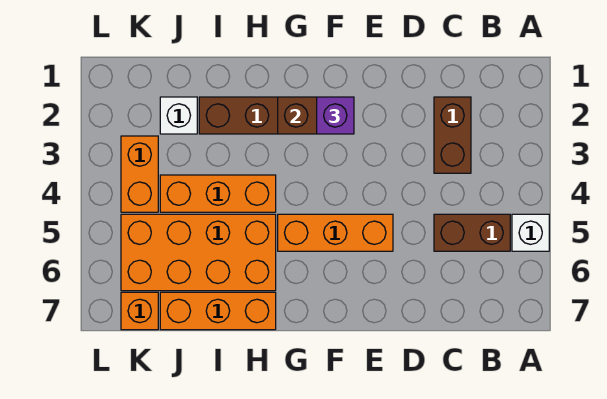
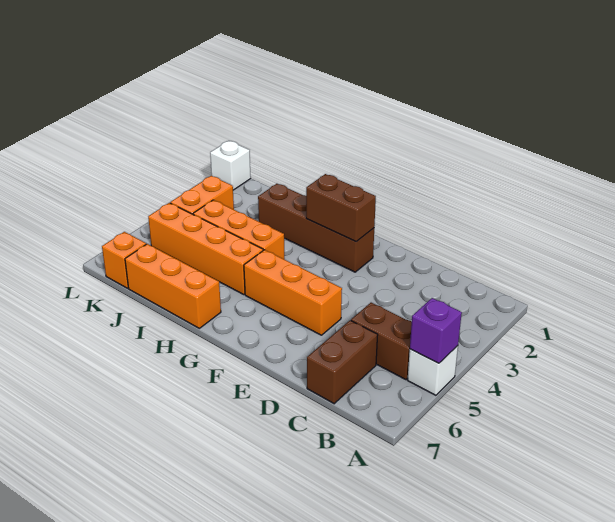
brown brick C2:C3 level 1 -> brown brick C6:C7 level 1
purple brick F2 level 3 -> purple brick A5 level 2
orange brick H5:K6 level 1 -> orange brick H5:K5 level 1
white brick J2 level 1 -> white brick L1 level 1

